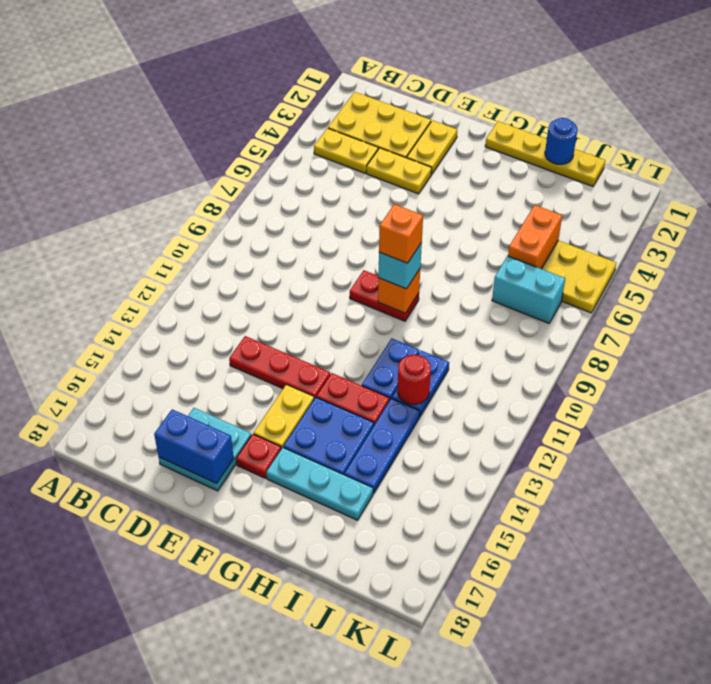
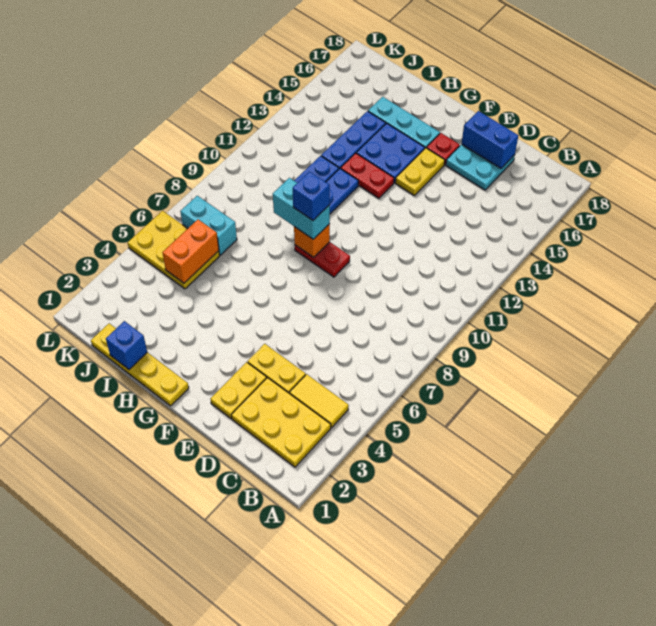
yellow plate B4:C4 level 1 -> yellow tile B4:C4 level 1
red plate D13:F13 level 1 -> none
cyan brick G9 level 3 -> cyan brick G9:H9 level 3
orange brick G9 level 4 -> blue brick G9 level 4
blue round brick I1 level 2 -> blue brick I1 level 2
red round brick I12 level 2 -> none

